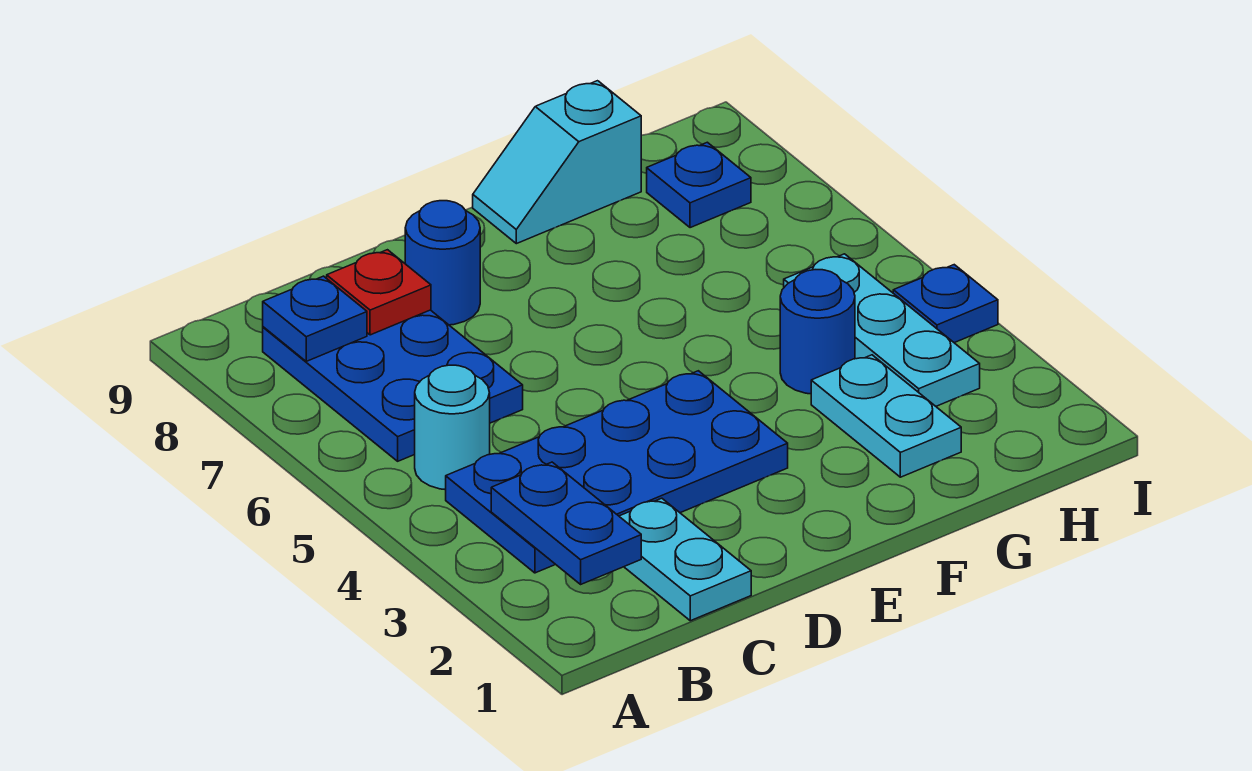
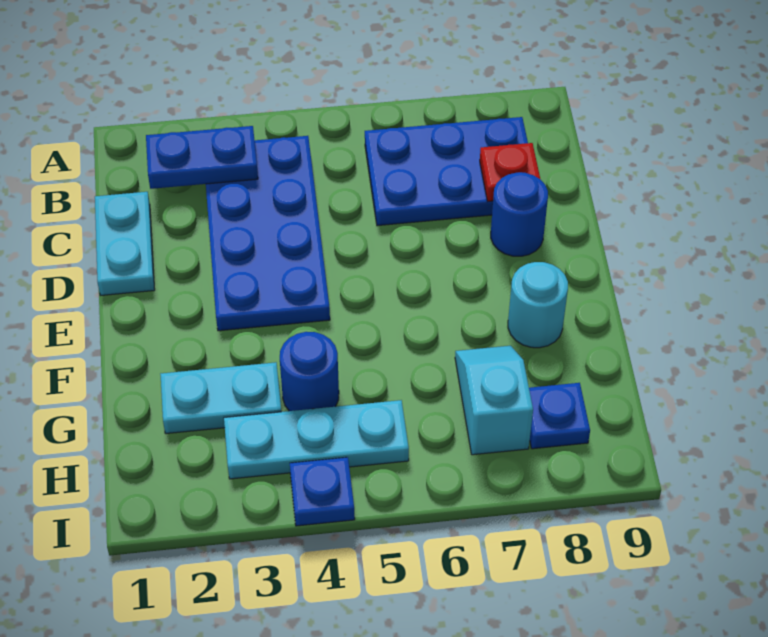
cyan round brick B5 level 1 -> cyan round brick F8 level 1
blue plate B8 level 2 -> none
cyan plate C1:C2 level 1 -> cyan plate C1:D1 level 1
cyan slope F9:G9 level 1 top G -> cyan slope G7:H7 level 1 top H

